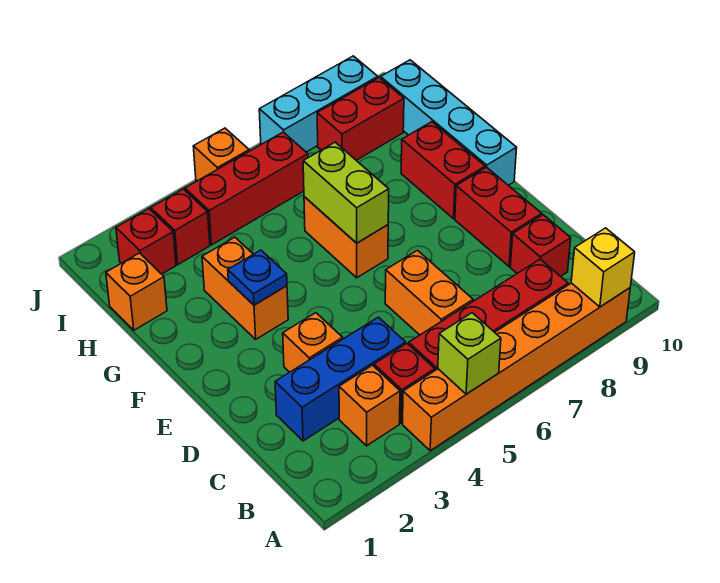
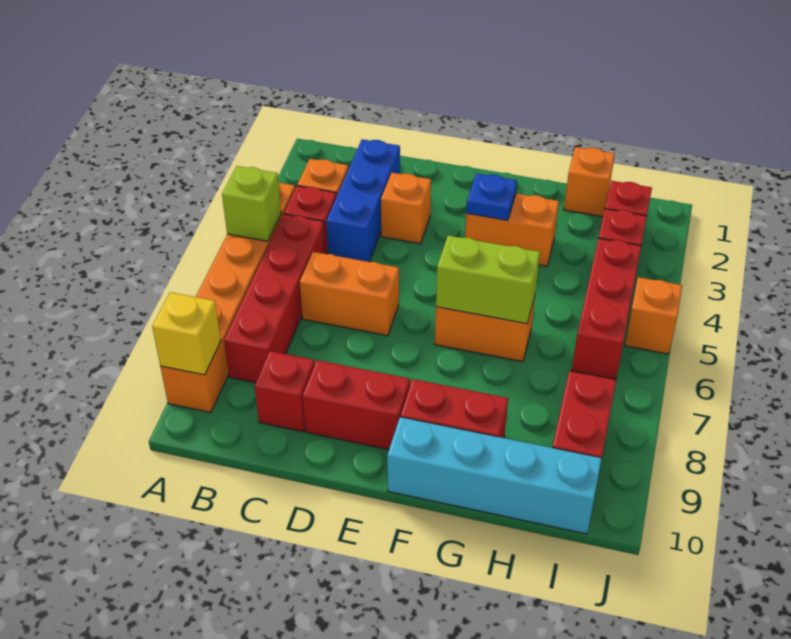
cyan brick J7:J9 level 1 -> none

